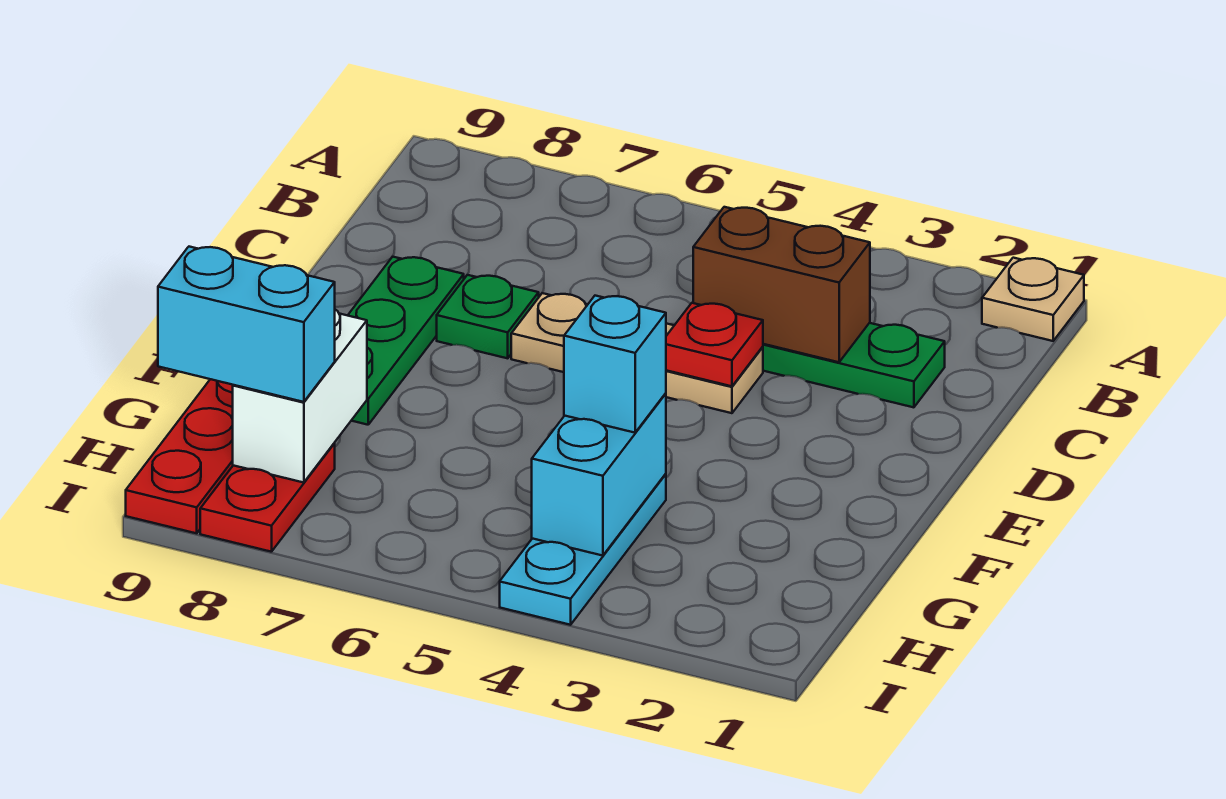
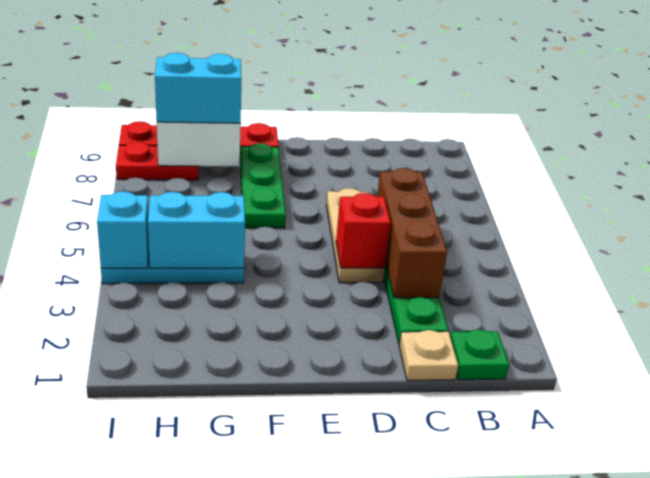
tan plate A1 level 1 -> tan plate C1 level 1
brown brick C3:C4 level 2 -> brown brick C3:C5 level 2
red plate D4 level 2 -> red brick D4 level 2
green plate D7 level 1 -> green plate B1 level 1
green plate D8:F8 level 1 -> green plate F6:F8 level 1
cyan brick G4 level 3 -> cyan brick I4 level 2
cyan brick H8:H9 level 3 -> cyan brick G8:H8 level 3

